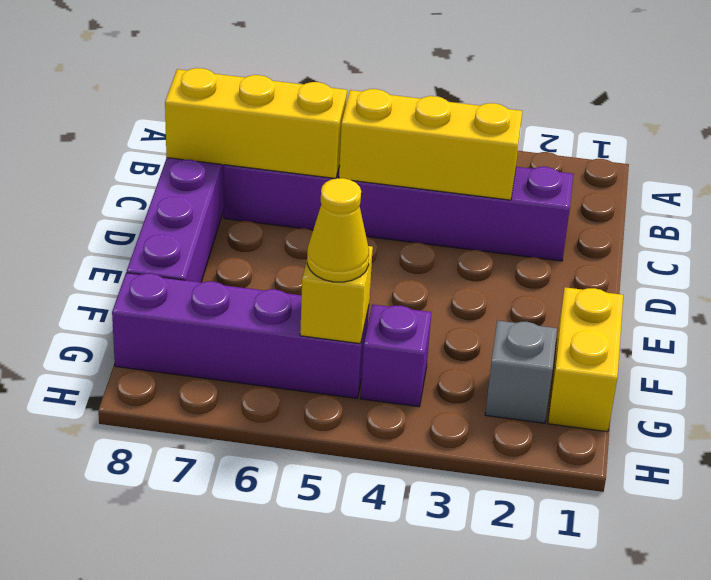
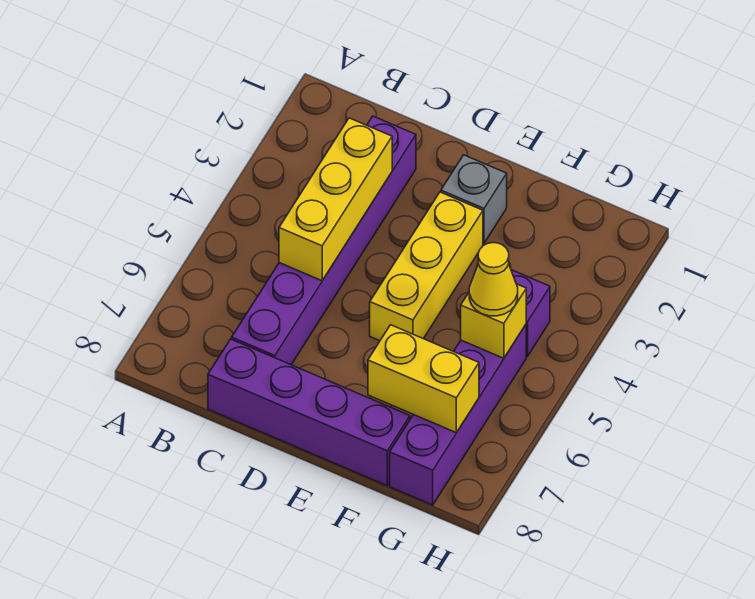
yellow brick C6:C8 level 2 -> yellow brick E3:E5 level 1
yellow brick F1:G1 level 1 -> yellow brick F7:G7 level 2
grey brick G2 level 1 -> grey brick E2 level 1

